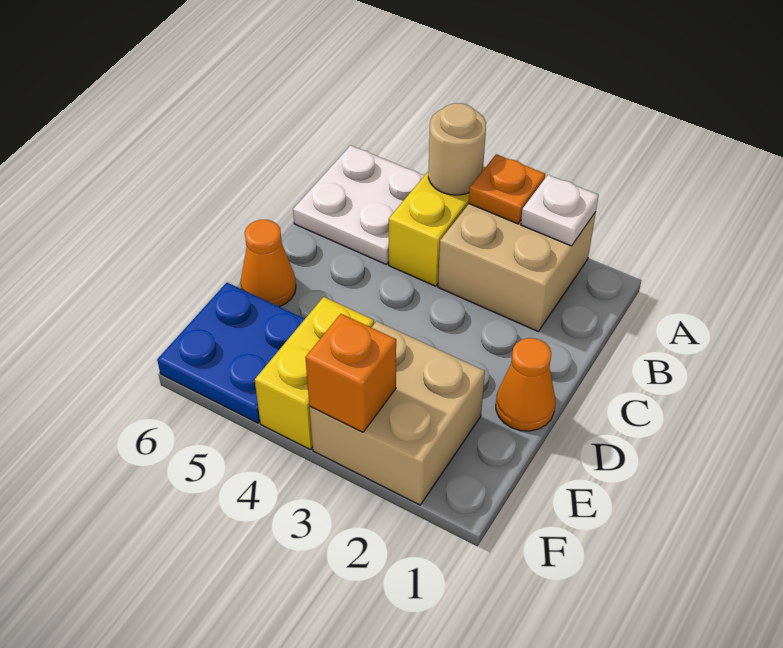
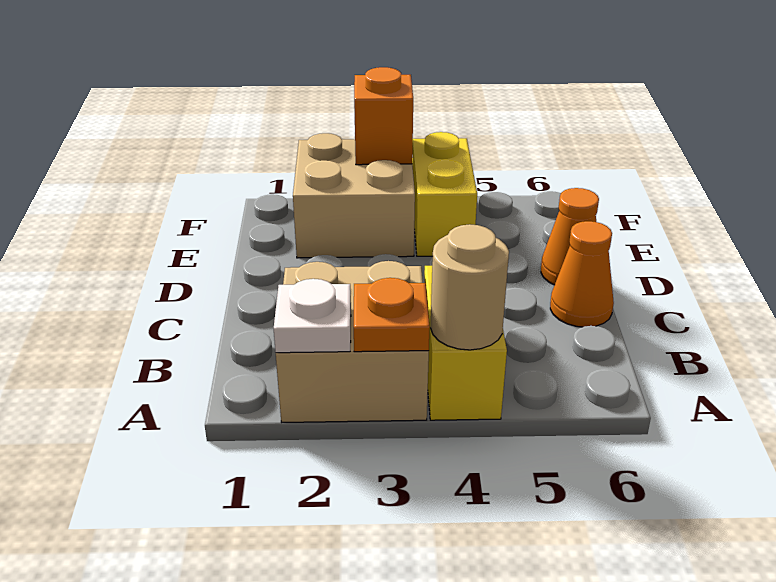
white plate A5:B6 level 1 -> none
orange cone D1 level 1 -> orange cone C6 level 1
blue plate E5:F6 level 1 -> none

